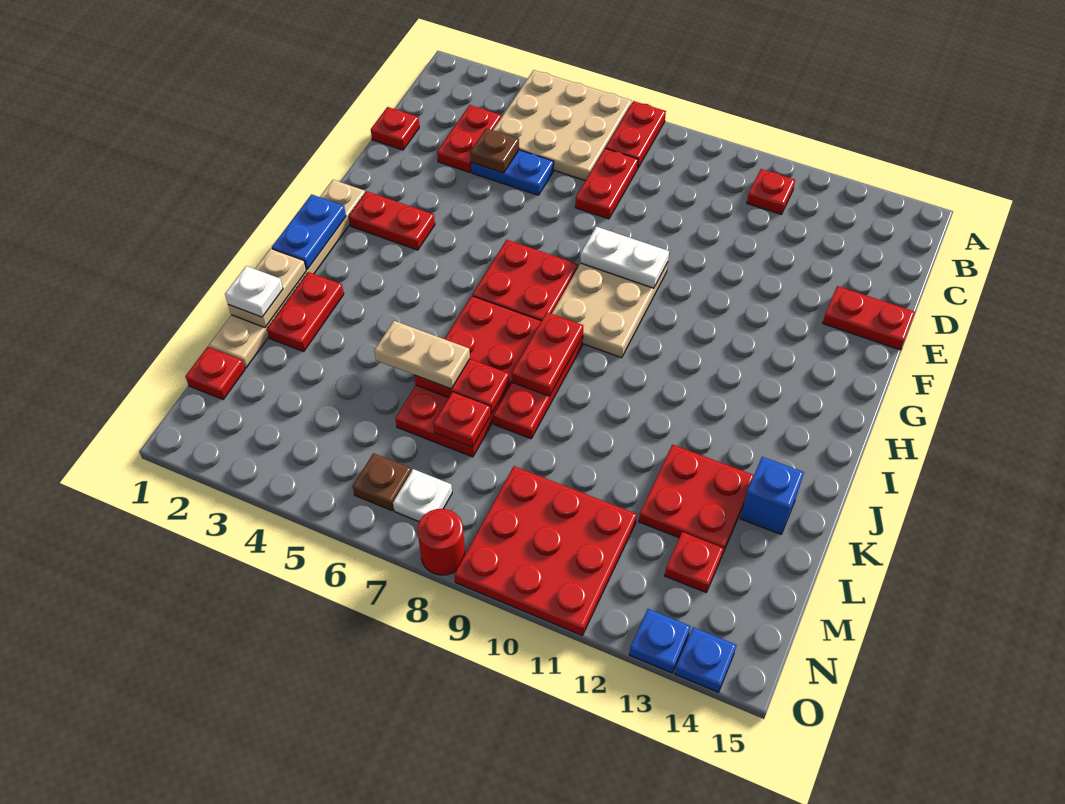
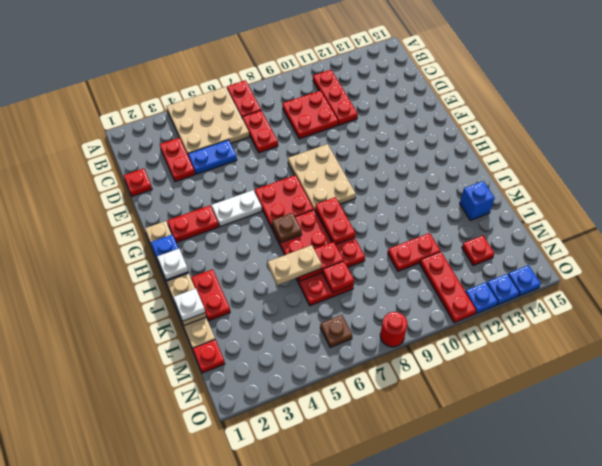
red plate B11 level 1 -> red plate B11:D11 level 1
brown plate D4 level 2 -> brown plate I6 level 2
red plate E14:E15 level 1 -> red plate L10:L11 level 1
white plate F8:F9 level 2 -> white plate G4:G5 level 1
red plate K12:L13 level 1 -> red plate C9:D10 level 1
red plate M9:O11 level 1 -> red plate M11:O11 level 1
white plate N7 level 1 -> white plate I1 level 3
none -> blue plate O12 level 1

